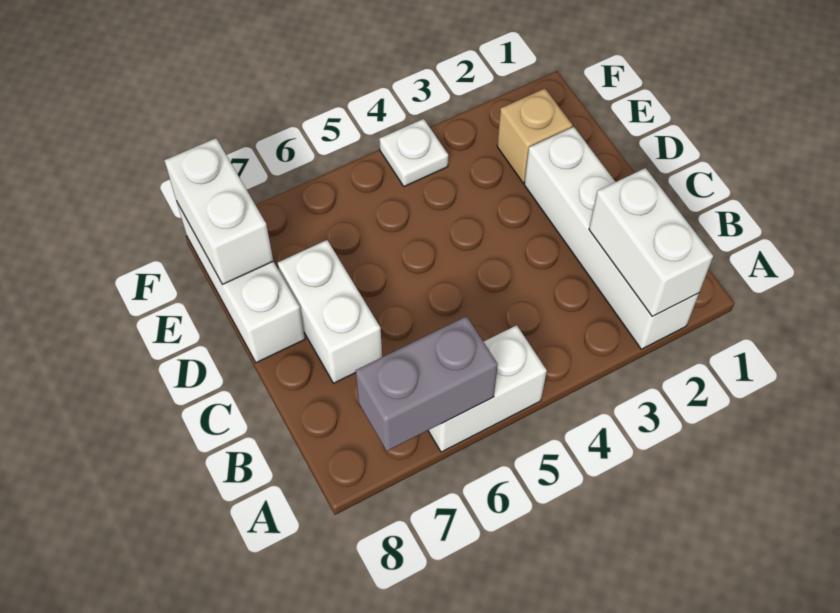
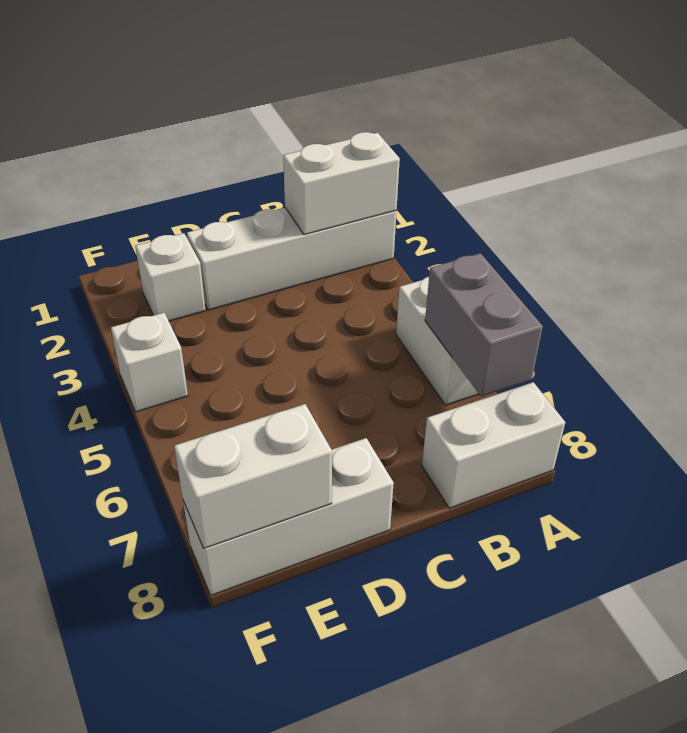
white brick C7:D7 level 1 -> white brick A8:B8 level 1
tan brick E2 level 1 -> white brick E2 level 1
white plate F4 level 1 -> white brick F4 level 1

